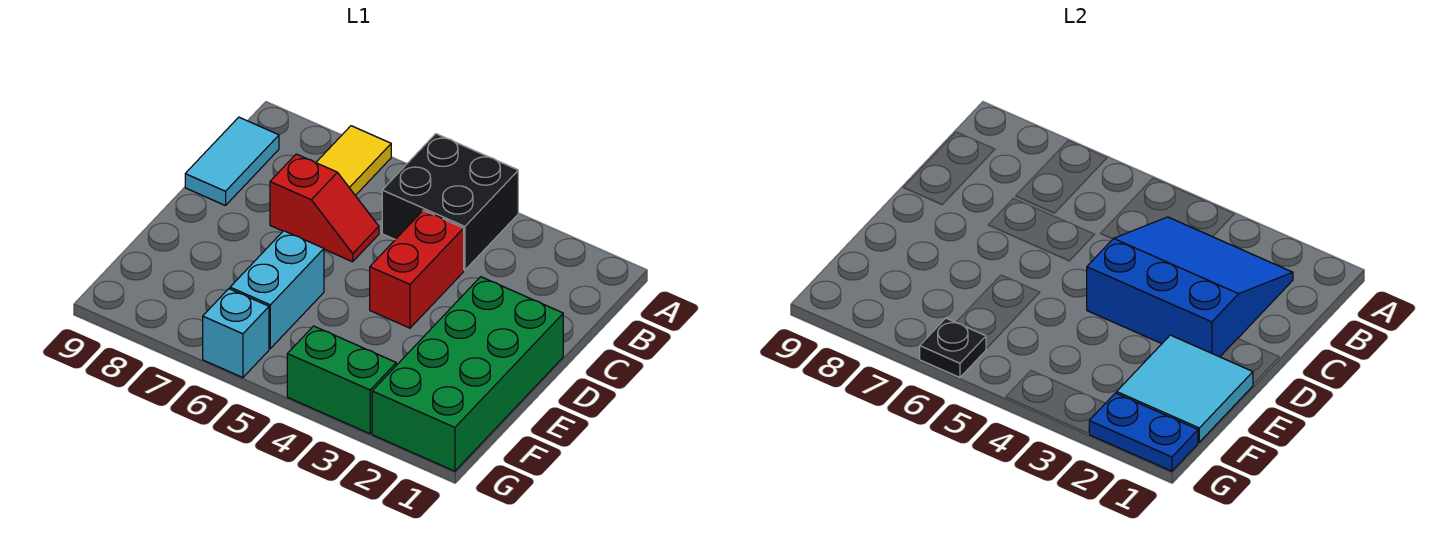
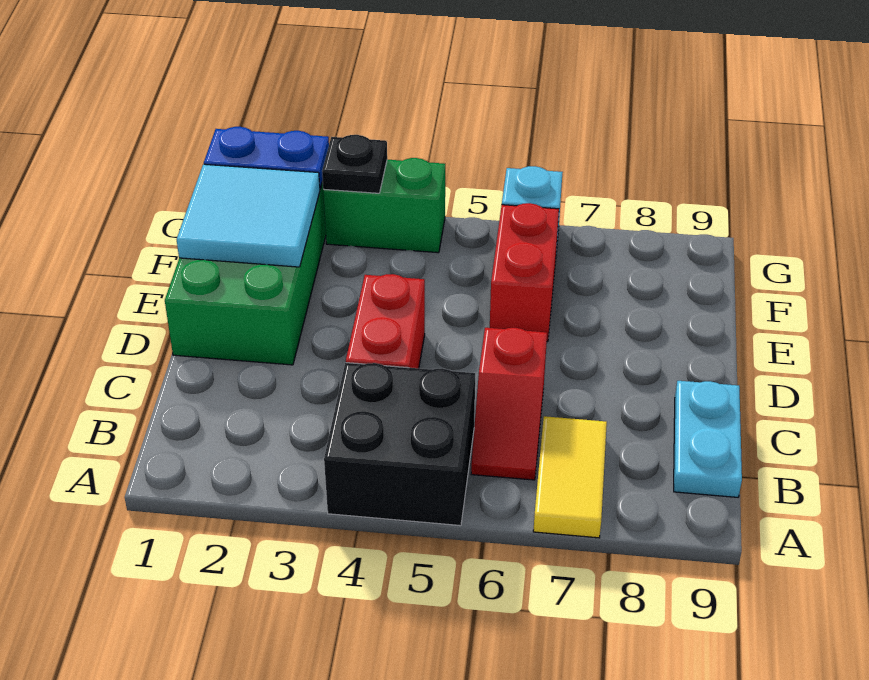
blue slope B2:D4 level 2 top D -> none
cyan tile B9:C9 level 1 -> cyan plate B9:C9 level 1
red slope C6:C7 level 1 top 7 -> red slope B6:C6 level 1 top C
cyan brick E6:F6 level 1 -> red brick E6:F6 level 1
black plate G6 level 2 -> black plate G3 level 2

